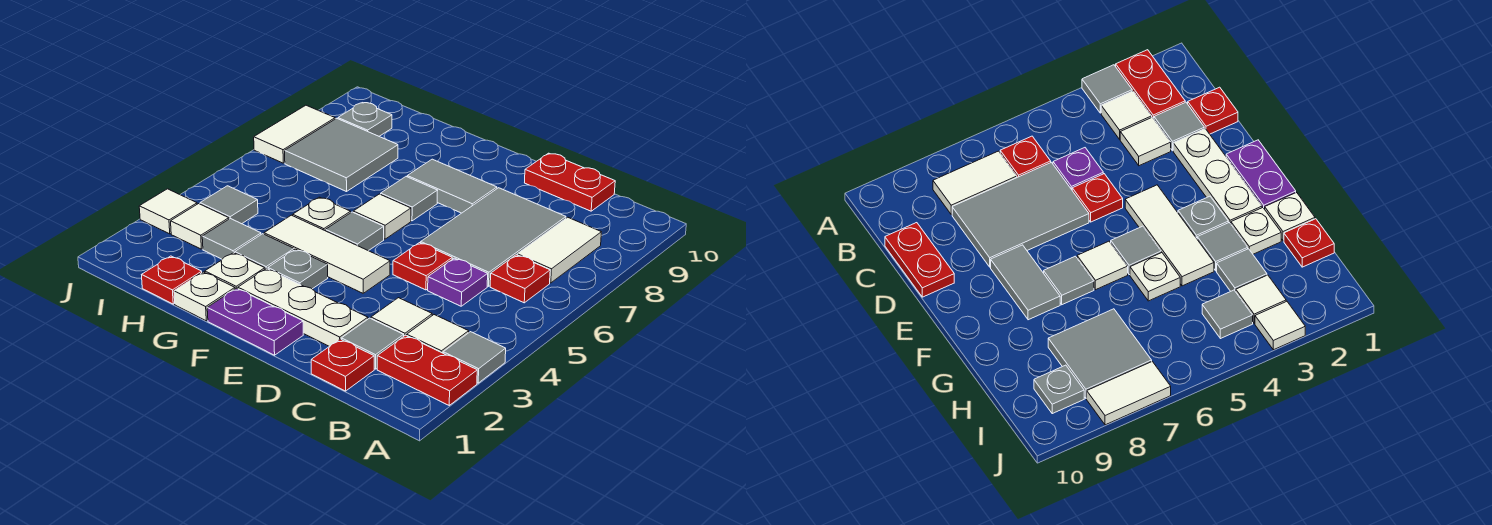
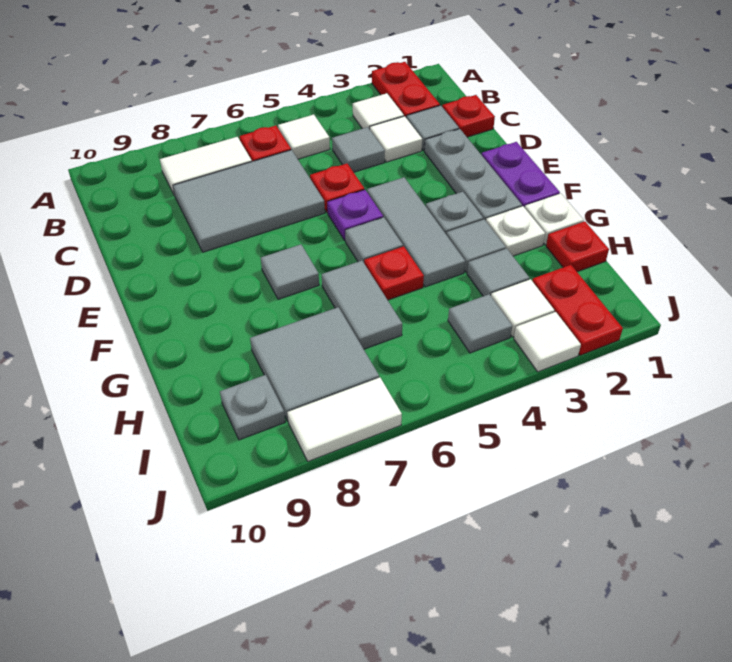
grey tile A3 level 1 -> grey tile C4 level 1
purple plate C5 level 1 -> purple plate E5 level 1
red plate C10:D10 level 1 -> red plate I2:J2 level 1
white plate D2:F2 level 1 -> grey plate D2:F2 level 1
white tile E4:G4 level 1 -> grey tile E4:G4 level 1
grey tile E8:F8 level 1 -> grey tile G6:H6 level 1
white tile F6 level 1 -> white tile B5 level 1
white plate G5 level 1 -> red plate G5 level 1

